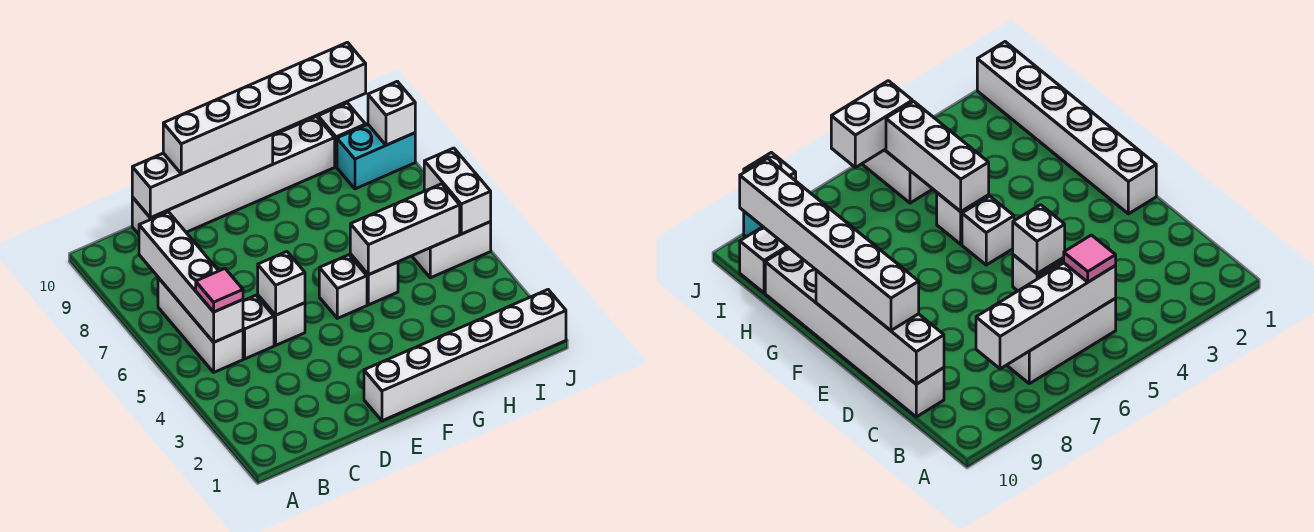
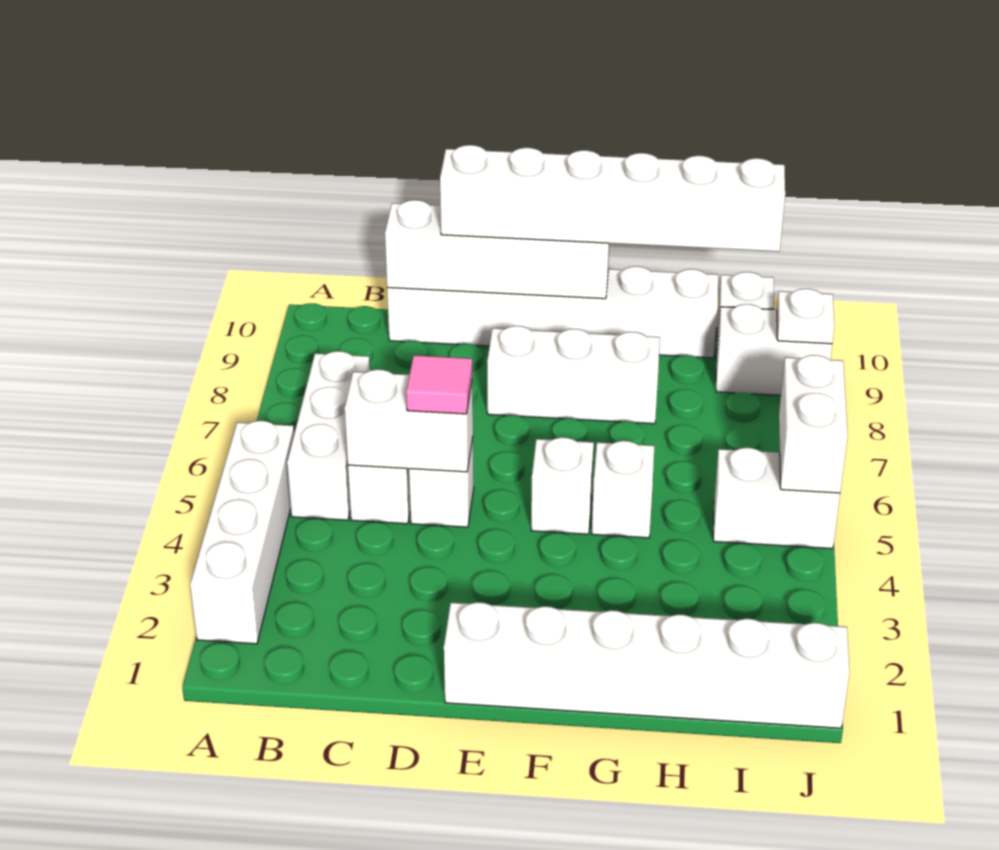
white brick B5:B8 level 2 -> white brick A2:A5 level 1
pink tile B5 level 3 -> pink tile D5 level 3
white brick D5 level 2 -> white brick C5:D5 level 2
white brick G5:I5 level 2 -> white brick E8:G8 level 1
cyan brick I9:J9 level 1 -> white brick I9:J9 level 1
white brick J9 level 2 -> white plate J9 level 2

